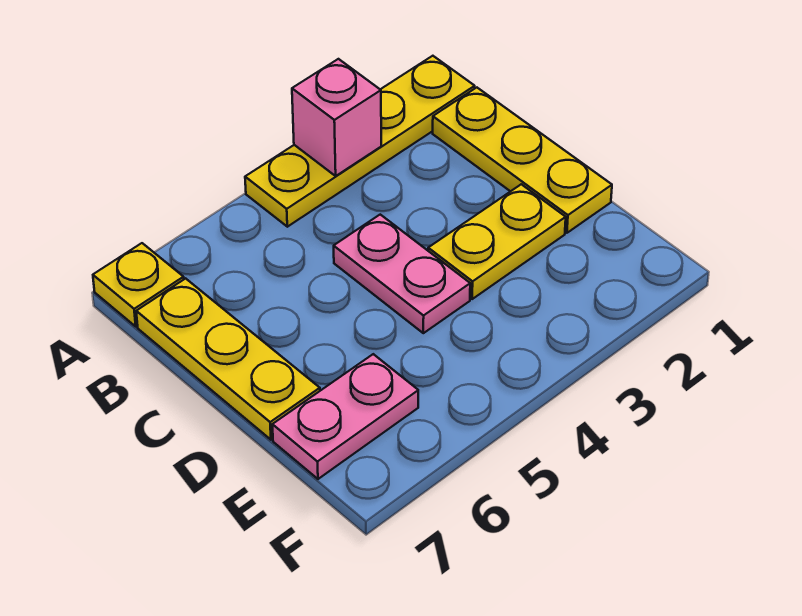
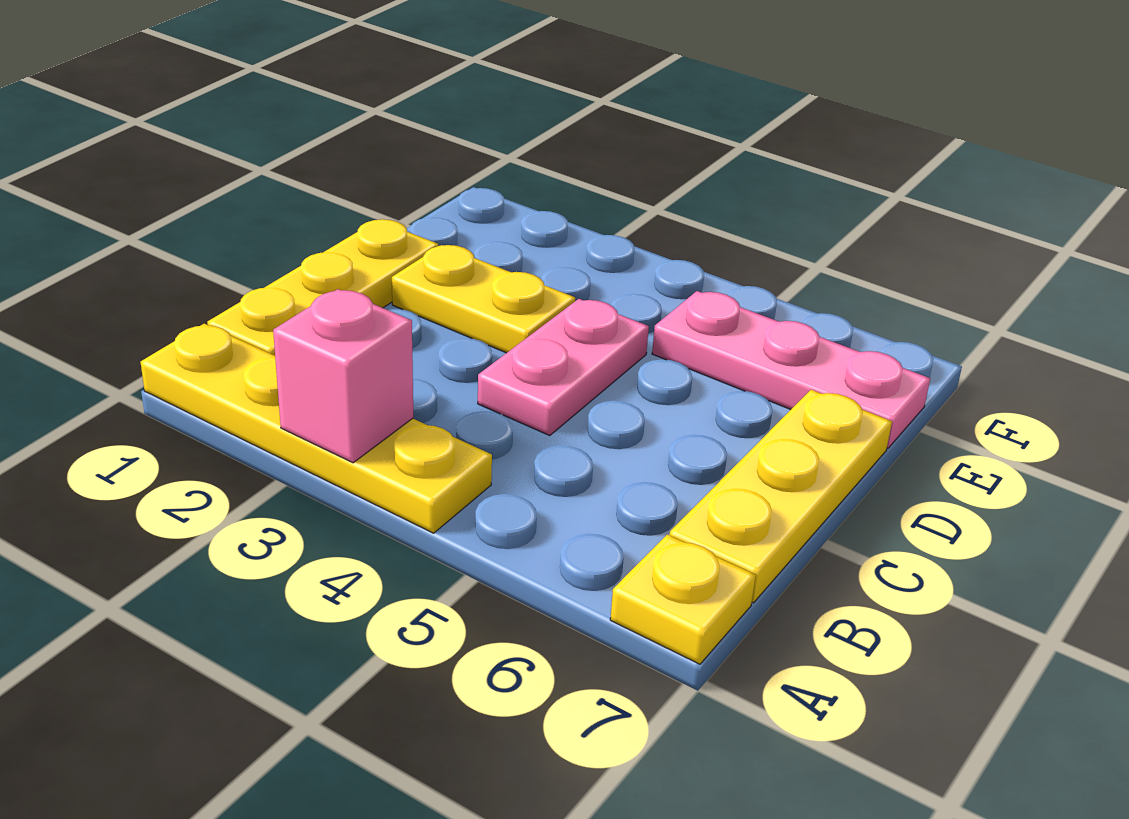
pink plate E6:E7 level 1 -> pink plate E5:E7 level 1

